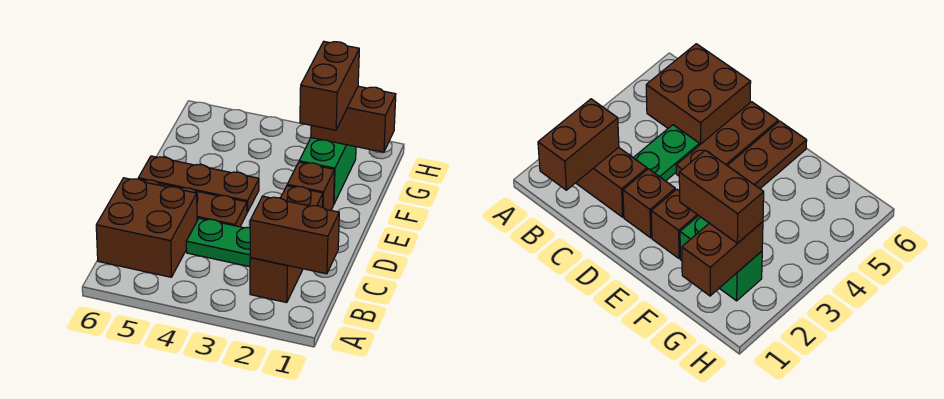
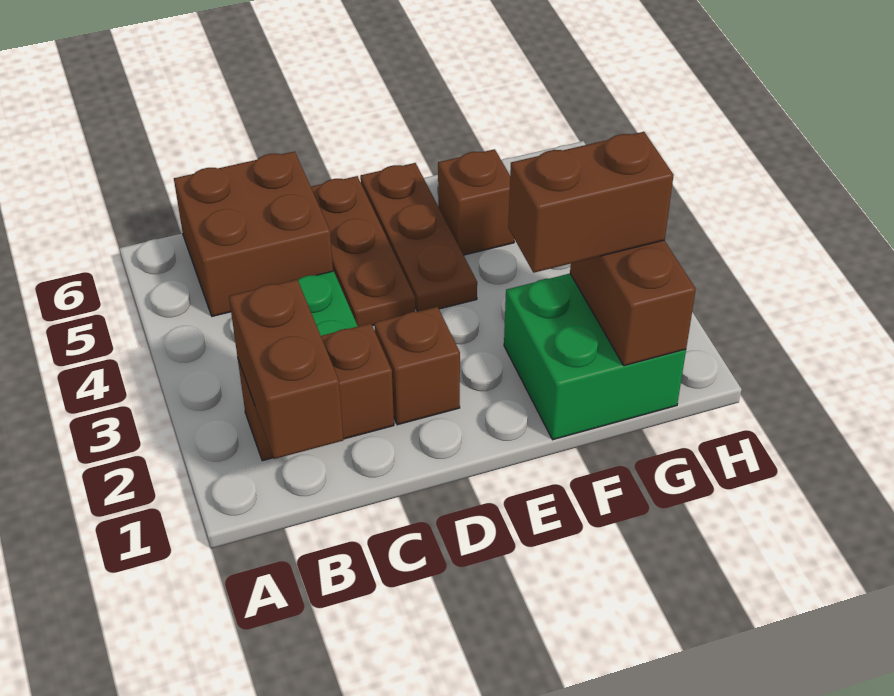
brown brick E2 level 1 -> brown brick F5 level 1
green brick F2:G2 level 1 -> green brick F1:G2 level 1

